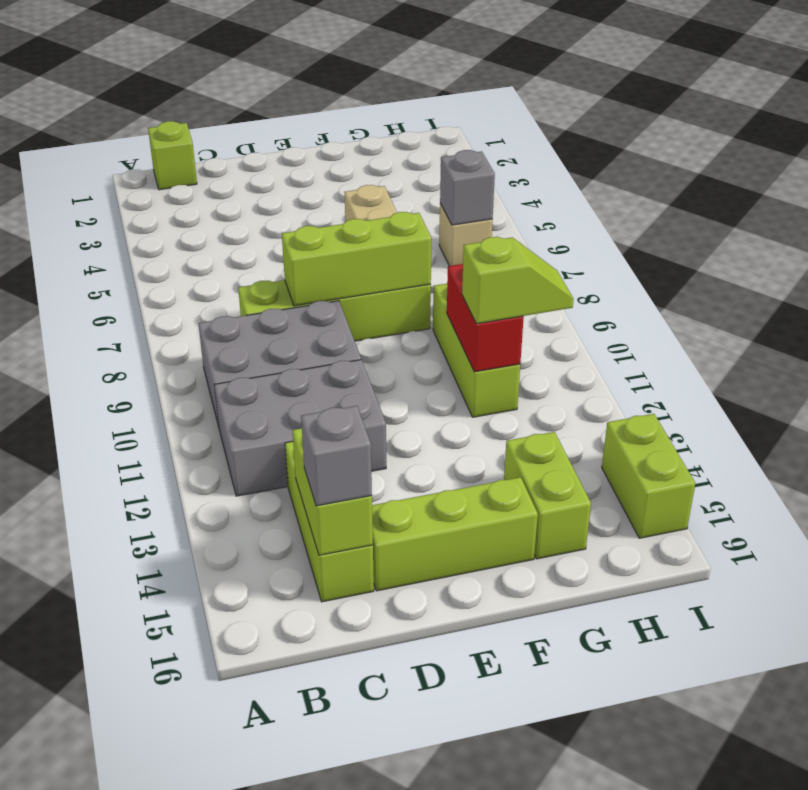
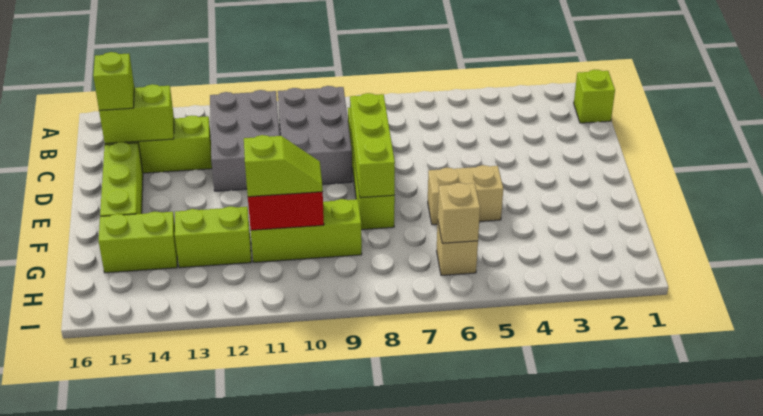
grey brick C15 level 3 -> lime brick C15 level 3
lime slope G11:H11 level 3 top G -> lime slope G10:G11 level 3 top 11
grey brick H6 level 2 -> tan brick H6 level 2
lime brick I14:I15 level 1 -> lime brick G12:G13 level 1

